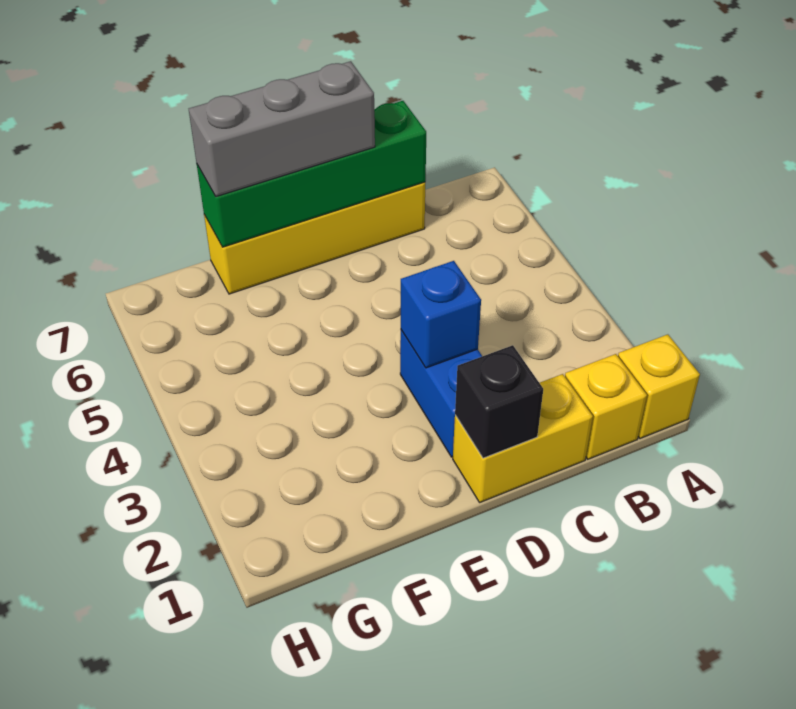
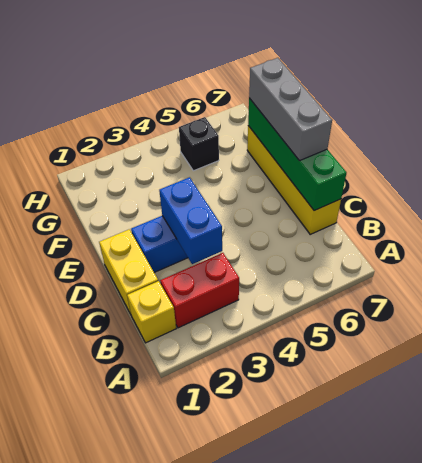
yellow brick A1 level 1 -> none
none -> red brick B2:B3 level 1
black brick D1 level 2 -> black brick G5 level 1
blue brick D3 level 2 -> blue brick C3:D3 level 2

